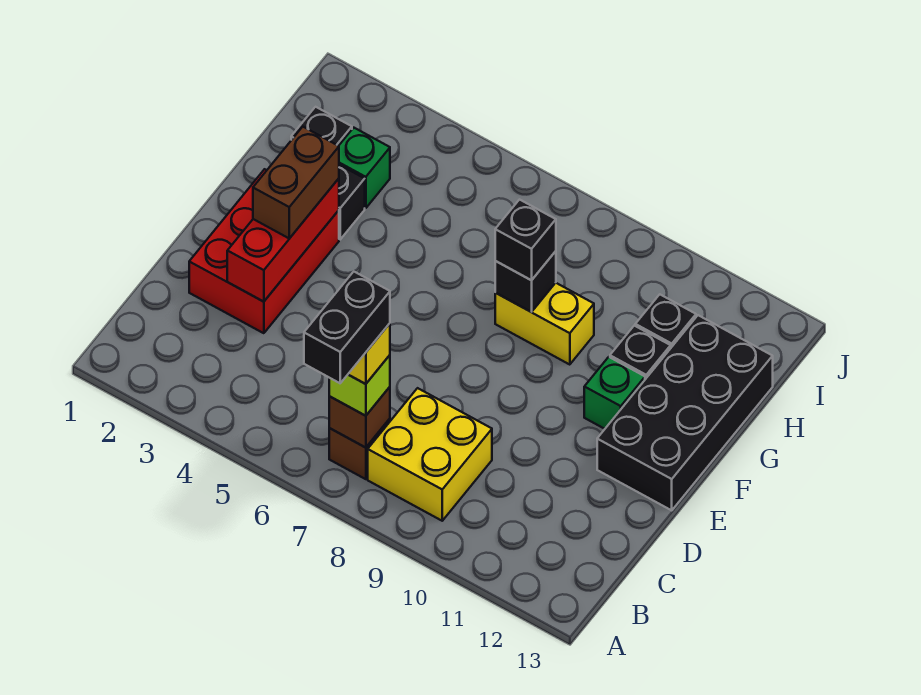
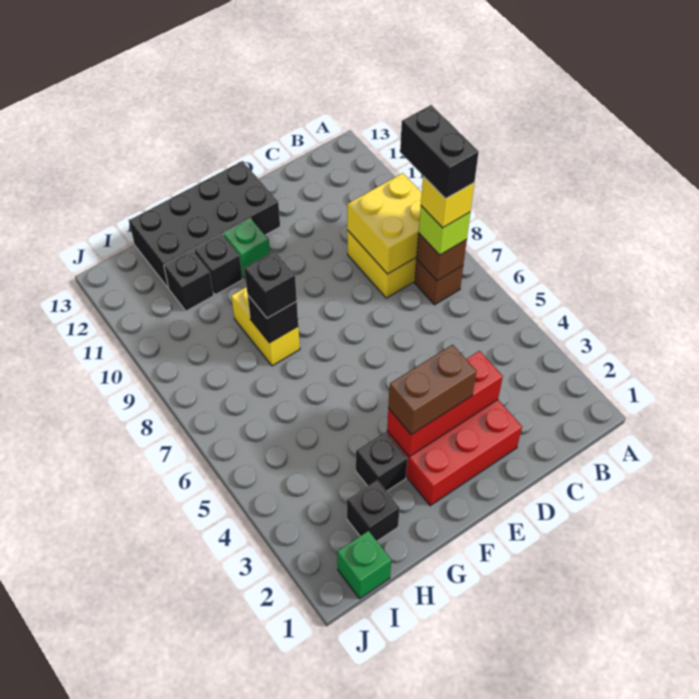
black brick A7:B7 level 5 -> black brick B7:B8 level 5
none -> yellow brick B8:C9 level 2
green brick H3 level 1 -> green brick I1 level 1

